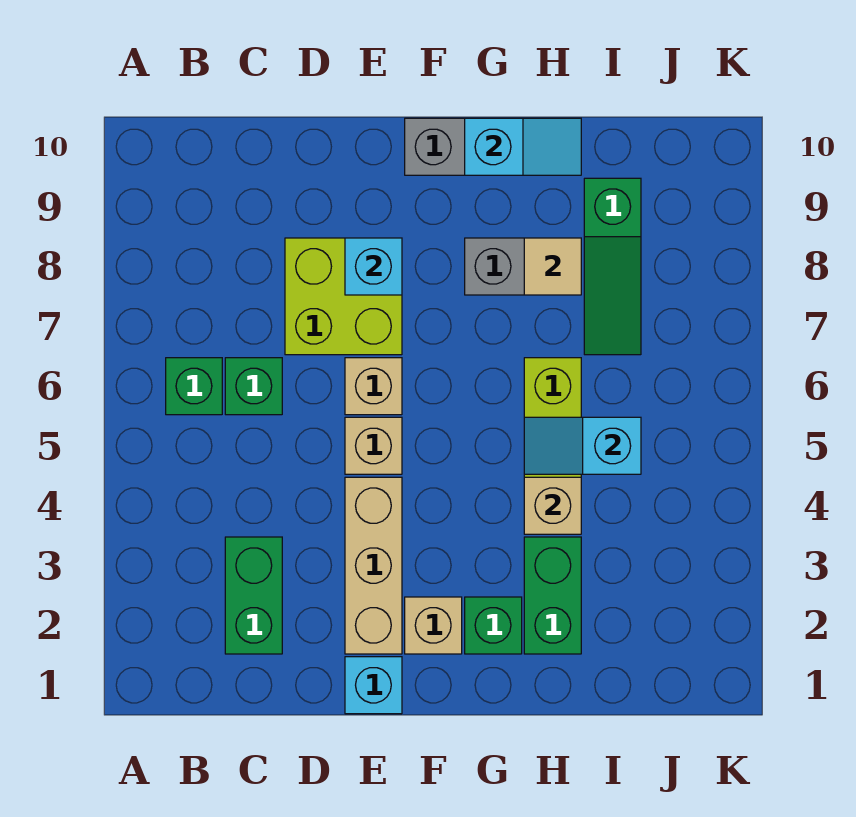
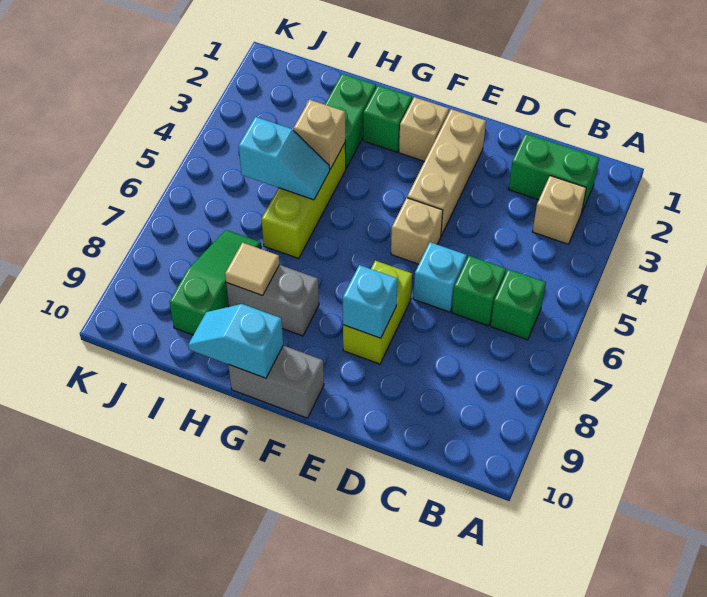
green brick C2:C3 level 1 -> green brick B2:C2 level 1
lime brick D7:E8 level 1 -> lime brick E7:E8 level 1
cyan brick E1 level 1 -> cyan brick D6 level 1
tan brick E6 level 1 -> tan brick B3 level 1

